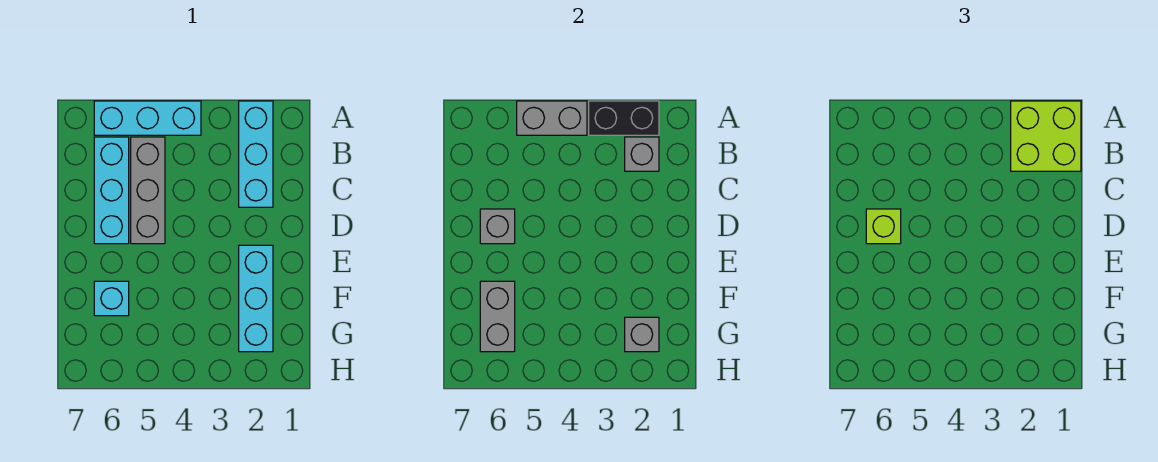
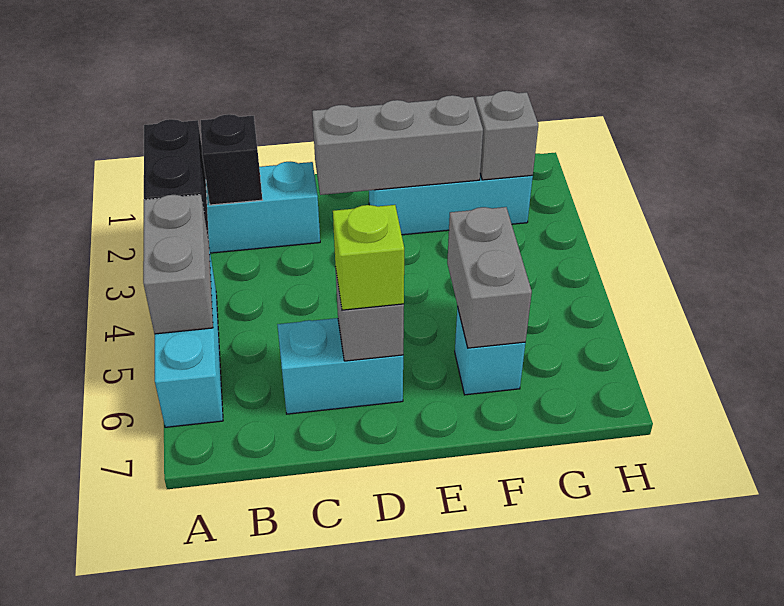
lime brick A1:B2 level 3 -> none
grey brick B2 level 2 -> black brick B2 level 2
grey brick B5:D5 level 1 -> grey brick D2:F2 level 2
cyan brick B6:D6 level 1 -> cyan brick C6:D6 level 1
grey brick F6:G6 level 2 -> grey brick F5:F6 level 2

